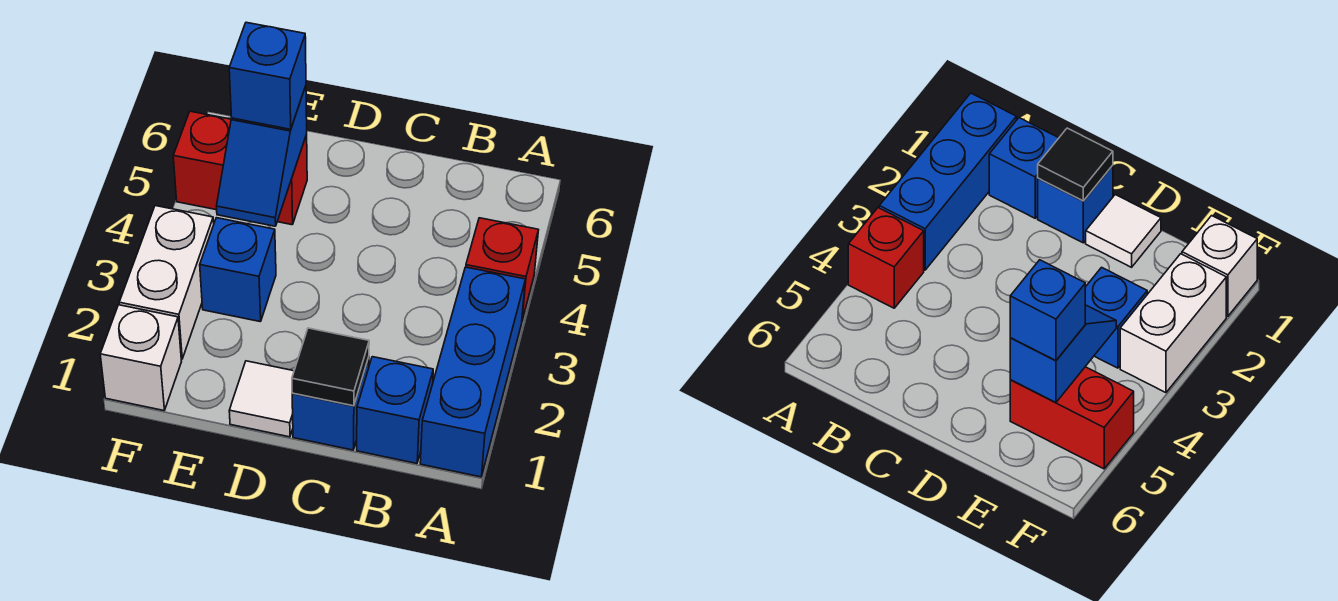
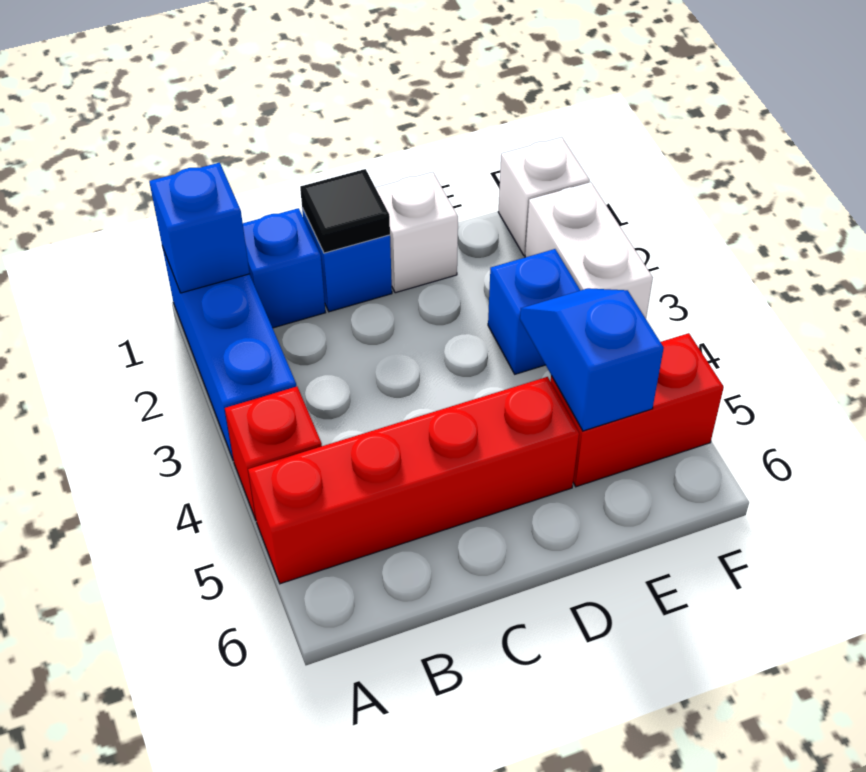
none -> red brick A5:D5 level 1
white tile D1 level 1 -> white brick D1 level 1
blue brick E5 level 3 -> blue brick A1 level 2

